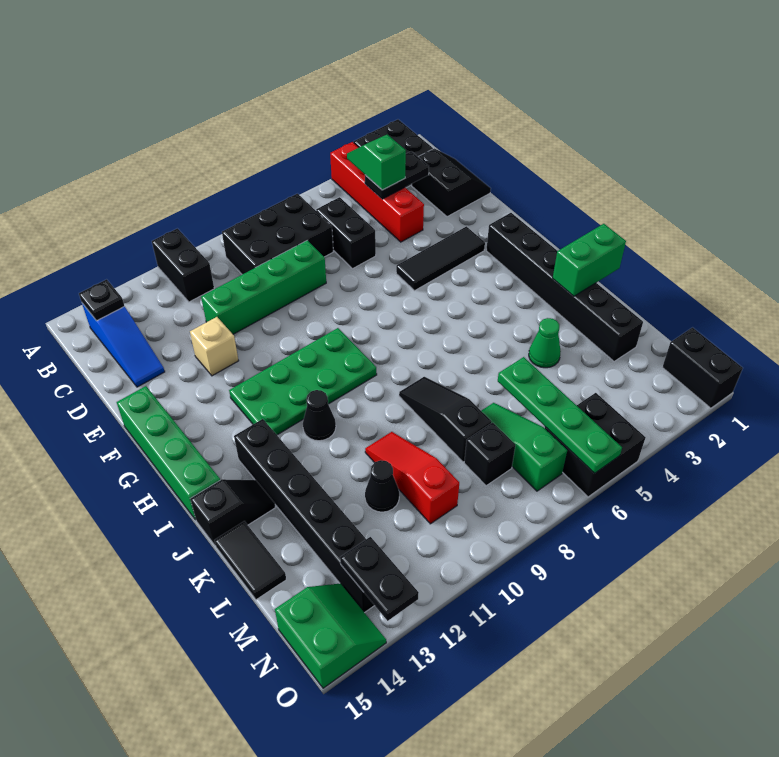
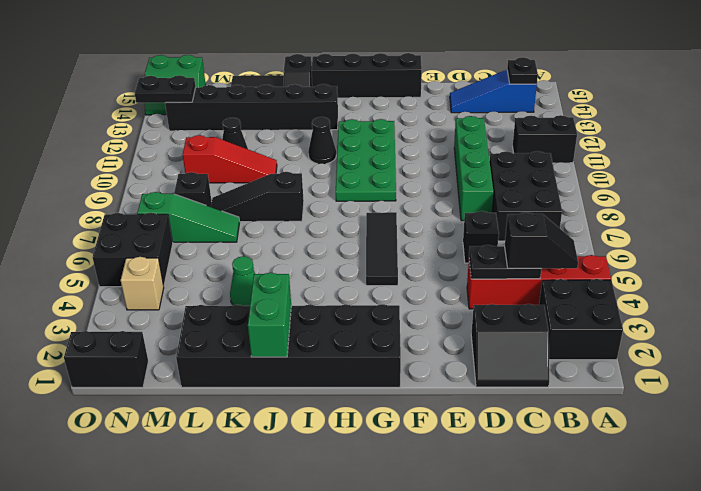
green slope B4:C4 level 3 top C -> black slope B4:C4 level 3 top C
black plate C3:C4 level 2 -> black plate C4:D4 level 2
black brick C6:D6 level 1 -> black brick D6 level 1
tan brick E12 level 1 -> tan brick N4 level 1
black tile F3:F5 level 1 -> black tile G5:G7 level 1
green brick F15:I15 level 1 -> black brick F15:I15 level 1
black brick G2:L2 level 1 -> black brick G1:L2 level 1
black slope J8:L8 level 1 top L -> black slope J8:L8 level 1 top J
green plate L6:O6 level 2 -> none

